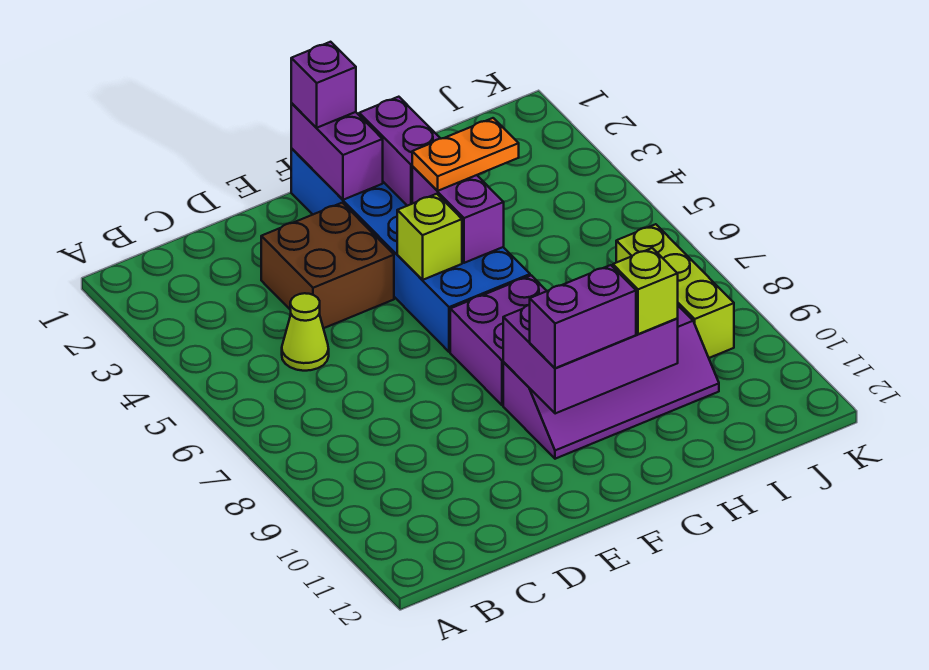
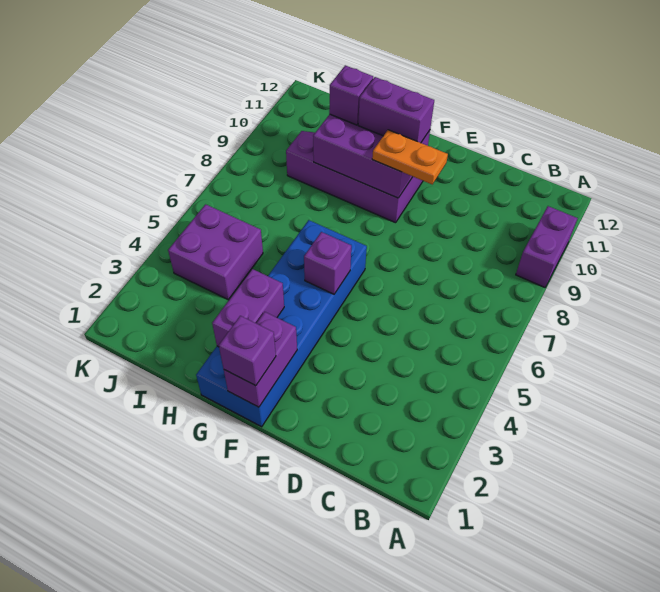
lime cone C5 level 1 -> none
brown brick D3:E4 level 1 -> none
lime brick F5 level 2 -> purple brick F5 level 2
purple brick F7:G8 level 1 -> purple brick I4:J5 level 1
purple brick G4:G5 level 2 -> purple brick A9:A10 level 1
orange plate G4:H4 level 3 -> orange plate E9:F9 level 3
lime brick H10 level 3 -> purple brick H10 level 3
lime brick J7:J9 level 1 -> none

